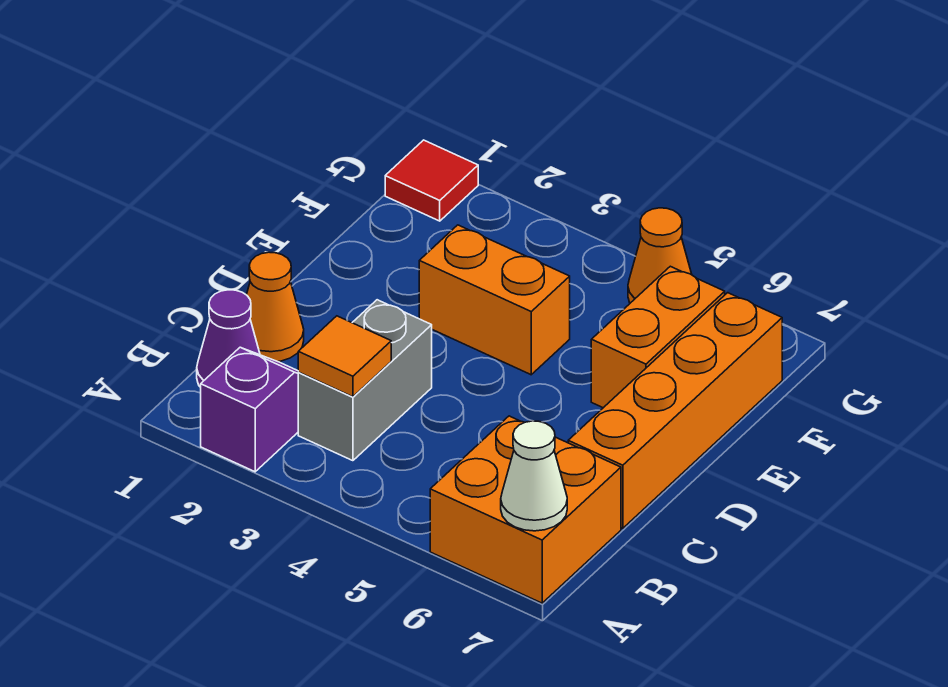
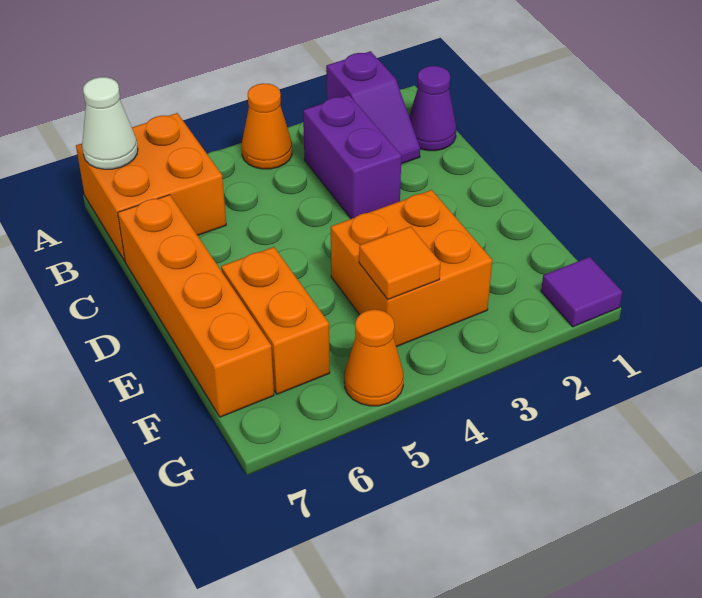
grey brick B3:C3 level 1 -> purple brick B3:C3 level 1
orange tile B3 level 2 -> orange tile F4 level 2
orange cone C1 level 1 -> orange cone A4 level 1
orange brick E3:E4 level 1 -> orange brick E3:F4 level 1
red tile G1 level 1 -> purple tile G1 level 1

